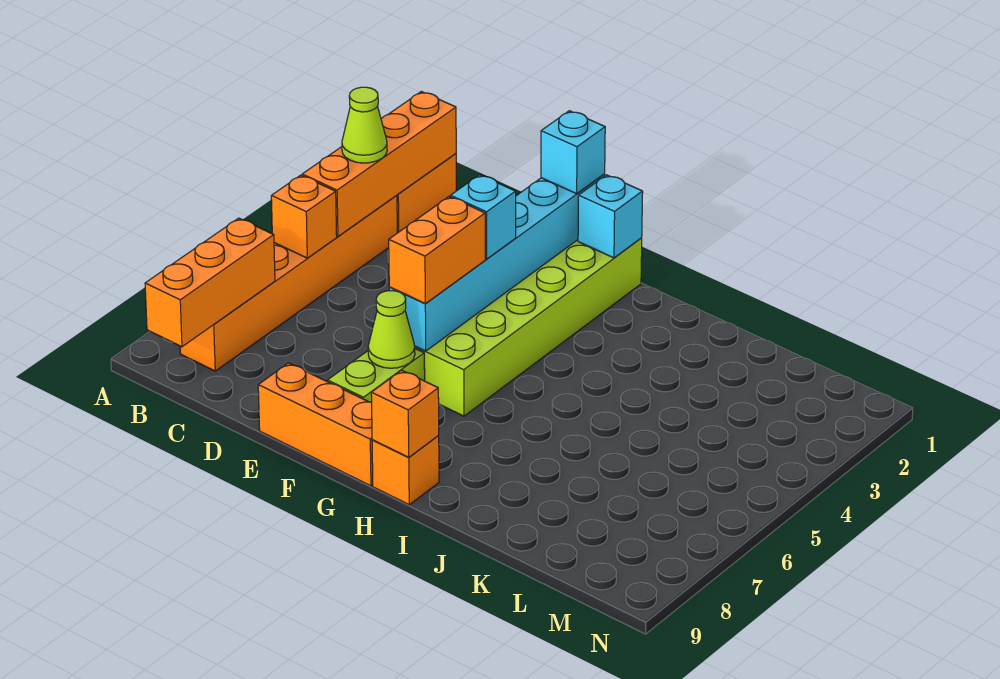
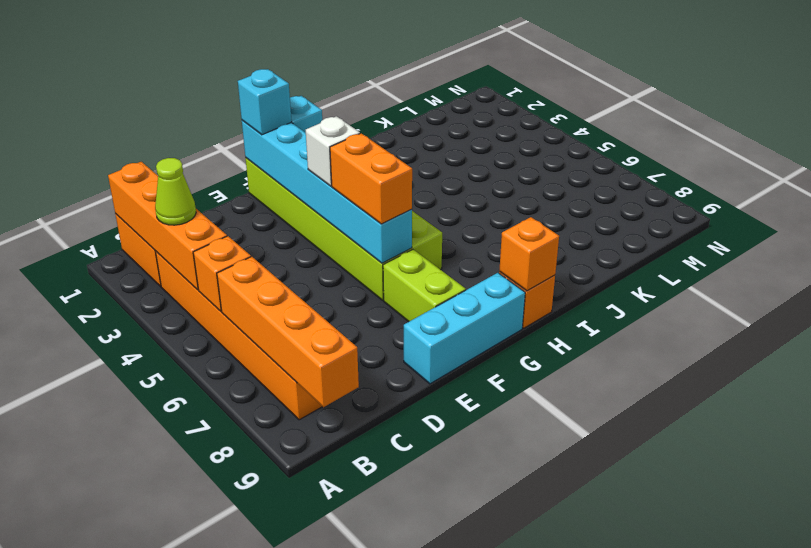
orange brick B7:B9 level 2 -> orange brick B6:B9 level 2
orange brick E9:G9 level 1 -> cyan brick E9:G9 level 1
cyan brick F4 level 3 -> white brick F4 level 3
lime cone F7 level 2 -> none

